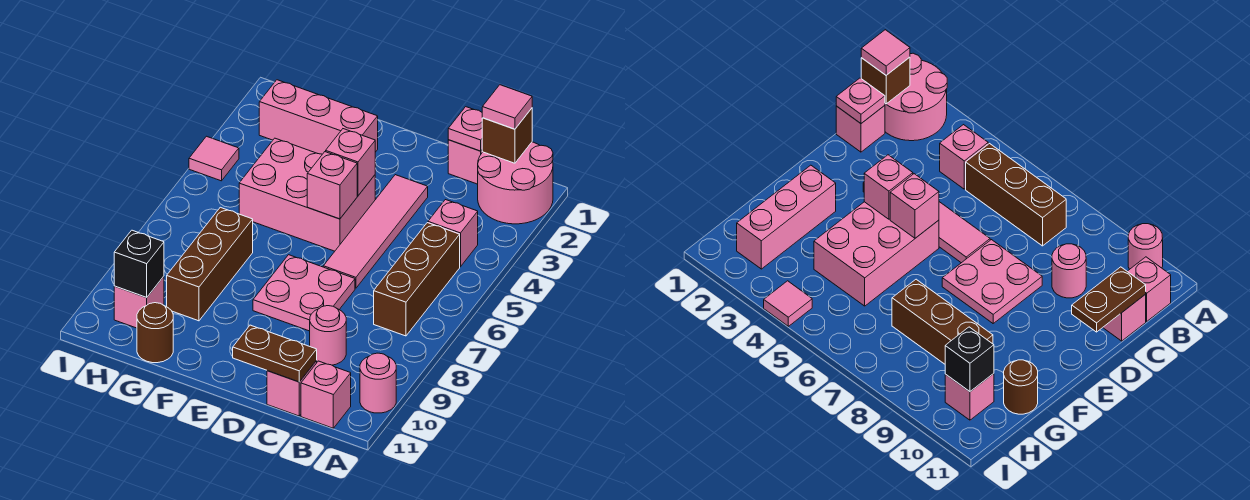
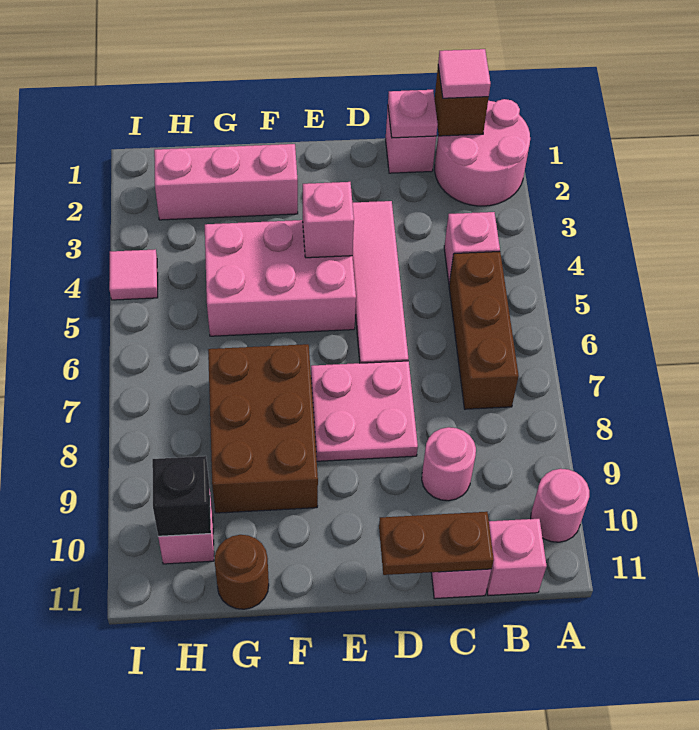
pink brick E5 level 2 -> none
brown brick G7:G9 level 1 -> brown brick F7:G9 level 1

